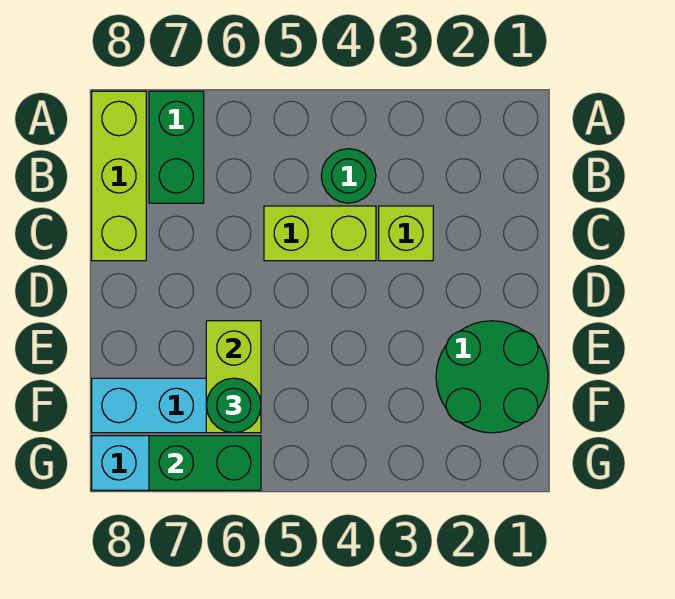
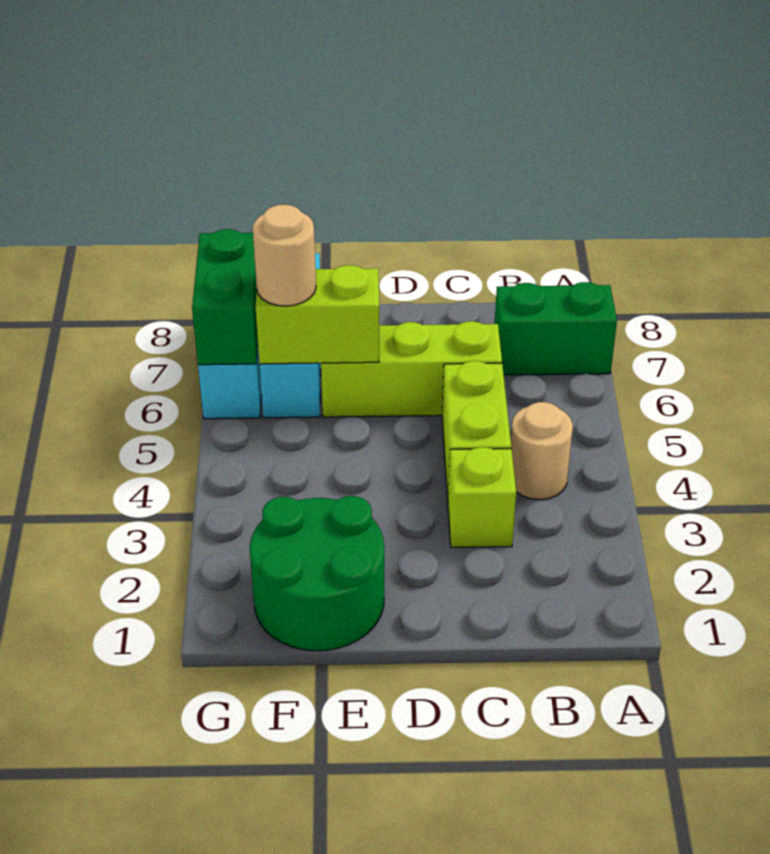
lime brick A8:C8 level 1 -> lime brick C6:E6 level 1
green round brick B4 level 1 -> tan round brick B4 level 1
green round brick F6 level 3 -> tan round brick F6 level 3

